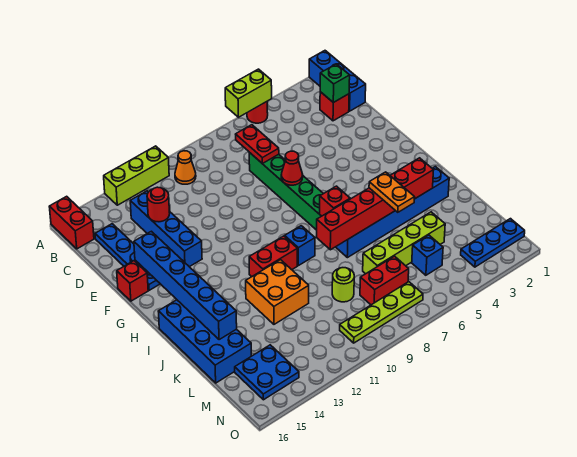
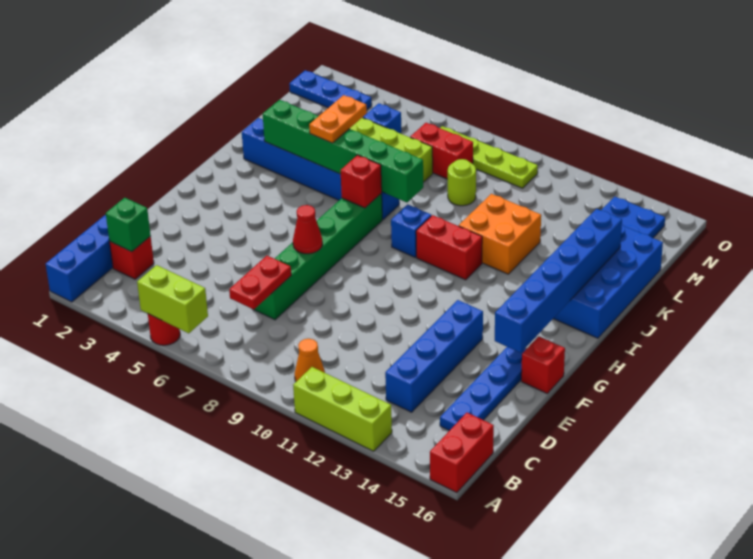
red round brick D13 level 2 -> none
red brick J3:J8 level 2 -> green brick J3:J8 level 2

